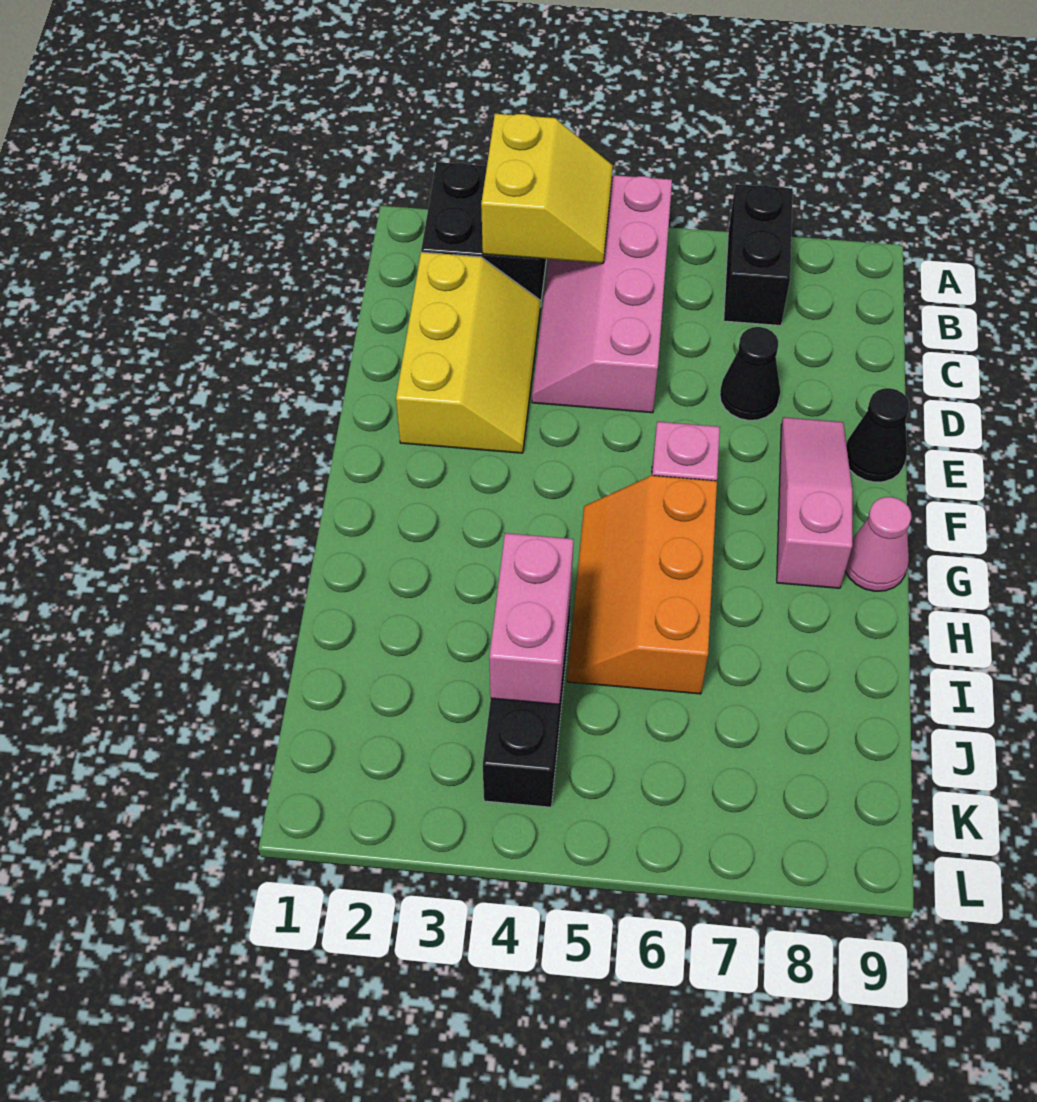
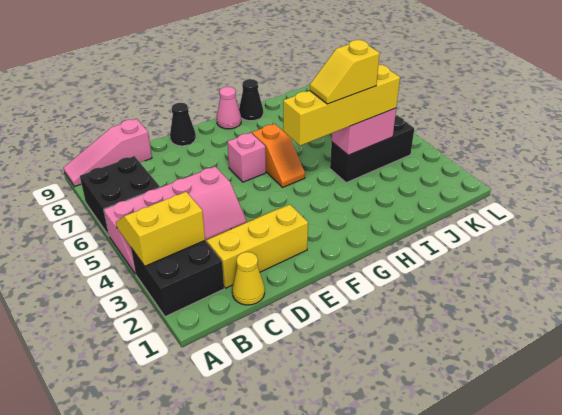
black brick A7:B7 level 1 -> black brick A6:B7 level 1
none -> yellow cone C1 level 1
black cone D7 level 1 -> black cone H9 level 1
pink slope E8:G8 level 1 top G -> pink slope A9:C9 level 1 top C
none -> yellow brick G4:J4 level 3
orange slope G5:I6 level 1 top 6 -> orange slope G5:G6 level 1 top 6
none -> yellow slope H4:I4 level 4 top I

